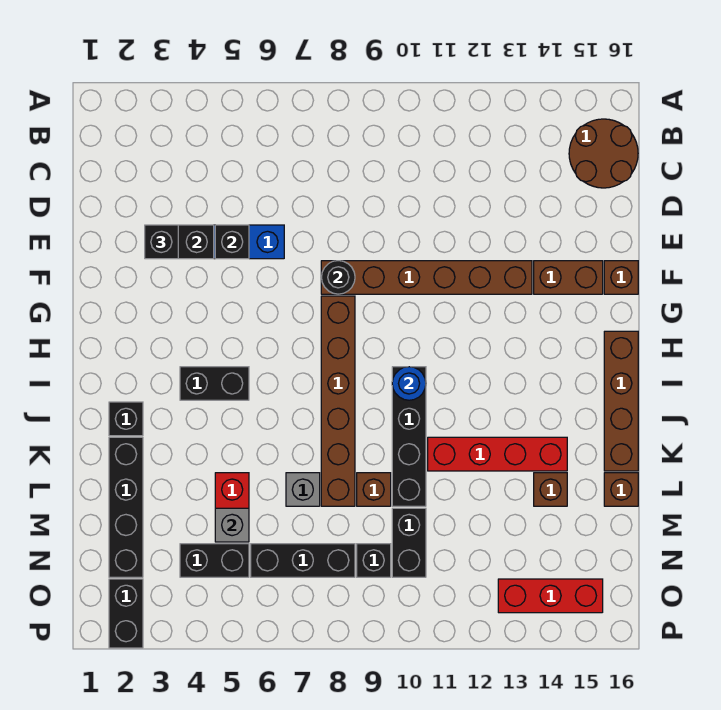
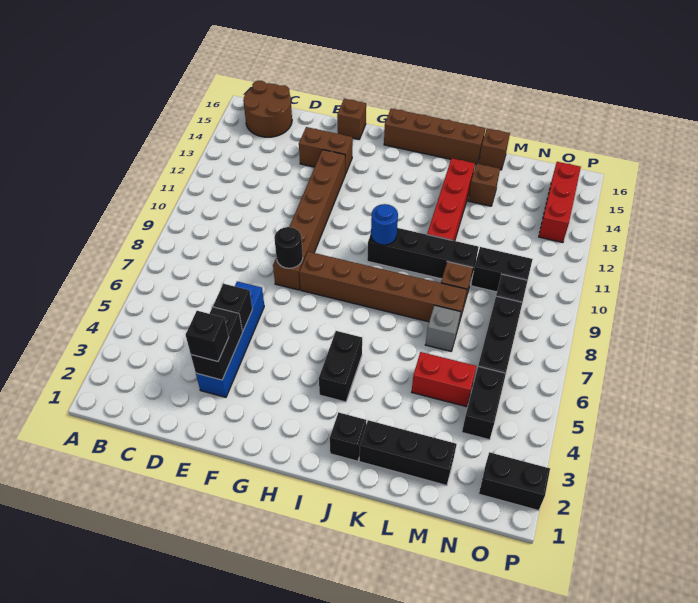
brown brick F14:F15 level 1 -> brown brick E14:F14 level 1
black brick K2:N2 level 1 -> black brick K2:M2 level 1
grey brick M5 level 2 -> none

